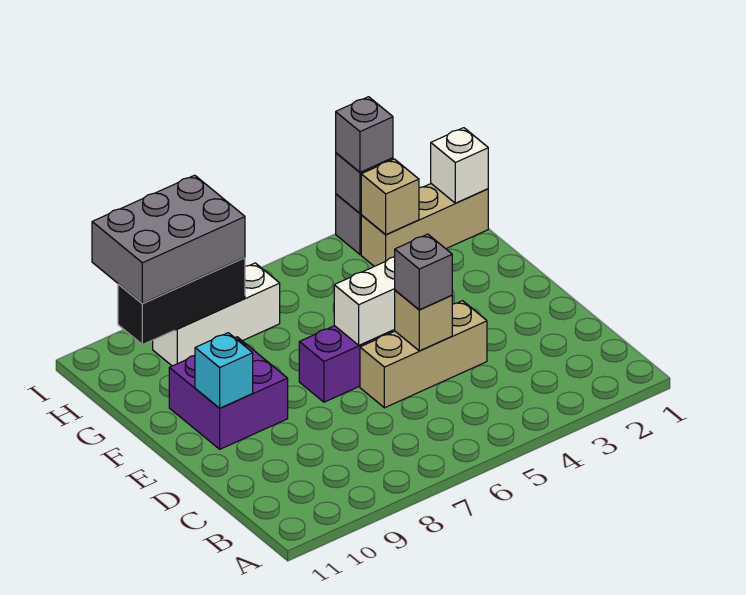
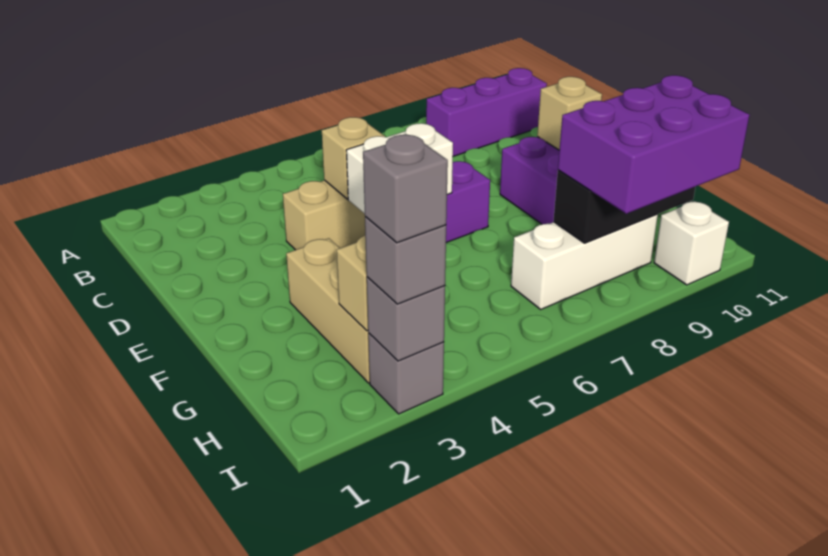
none -> purple brick B9:B11 level 1
grey brick D5 level 3 -> grey brick I3 level 4
cyan brick E10 level 2 -> tan brick E10 level 2
tan brick H1:H3 level 1 -> tan brick F3:H3 level 1
white brick H1 level 2 -> white brick I10 level 1
grey brick H8:I10 level 3 -> purple brick H8:I10 level 3

